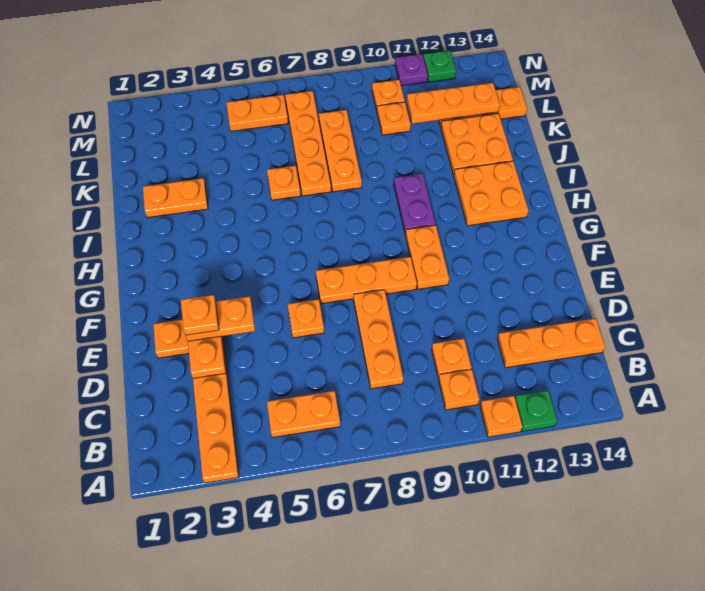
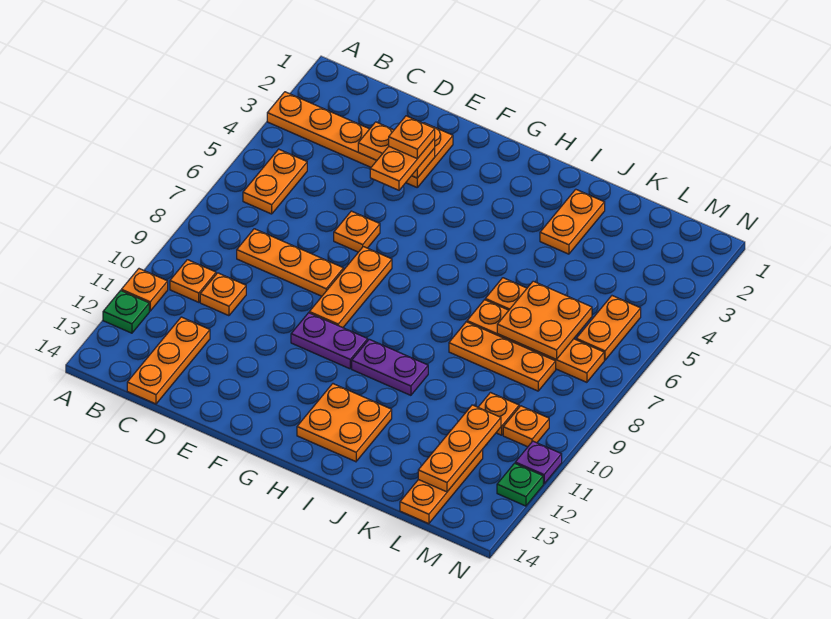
orange plate F10:G10 level 1 -> purple plate F10:G10 level 1
orange plate J12:K13 level 1 -> orange plate K6:L7 level 2

